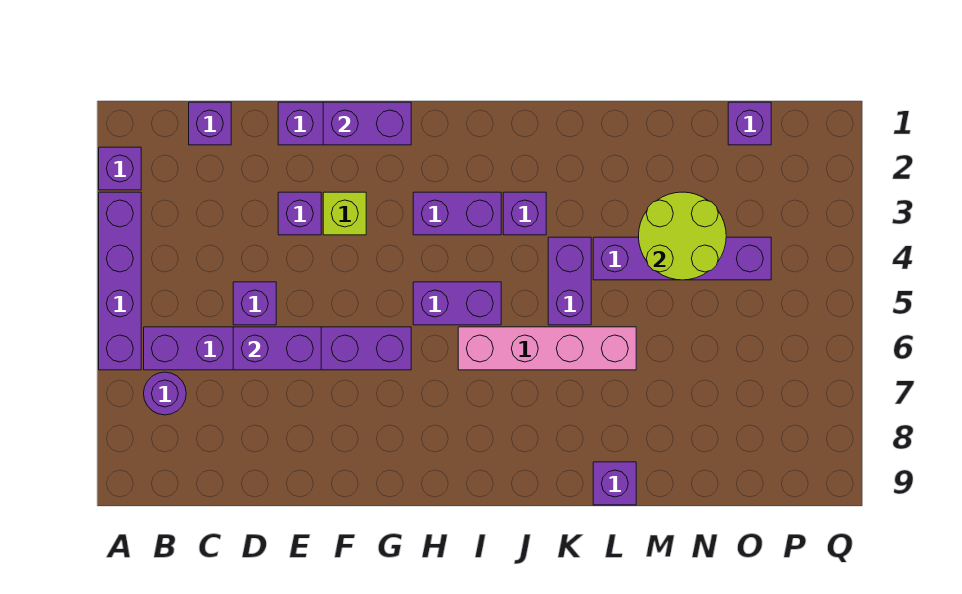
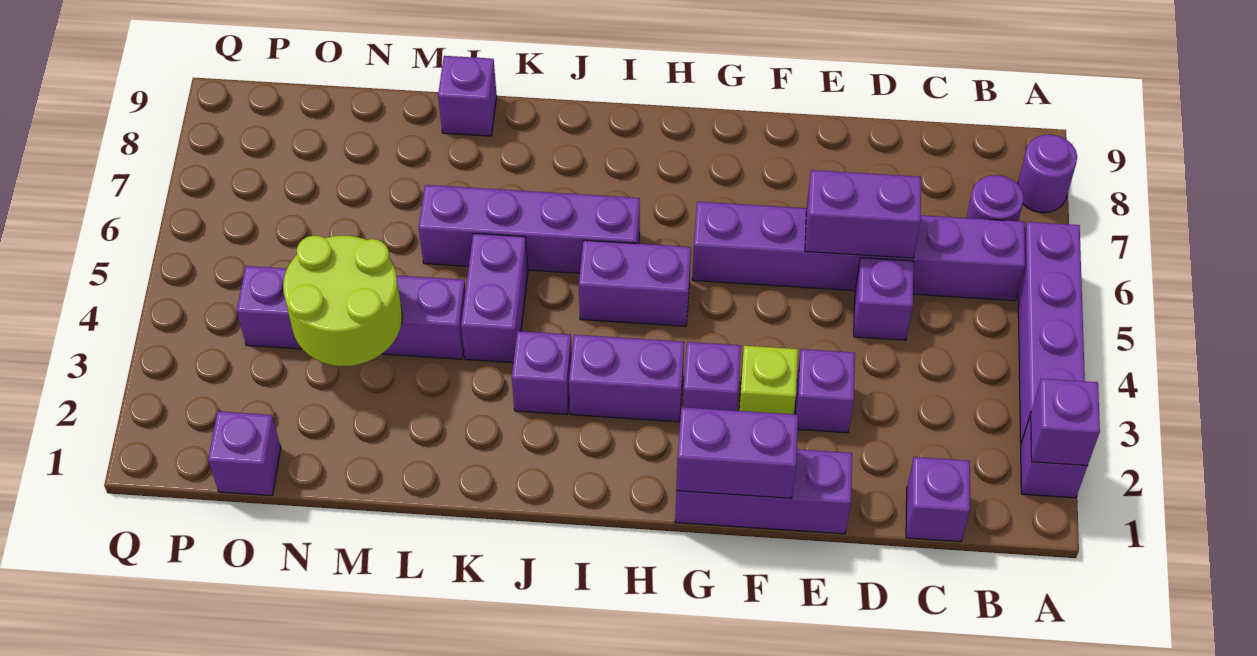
none -> purple brick A2 level 2
none -> purple round brick A8 level 1
none -> purple brick G3 level 1
pink brick I6:L6 level 1 -> purple brick I6:L6 level 1

